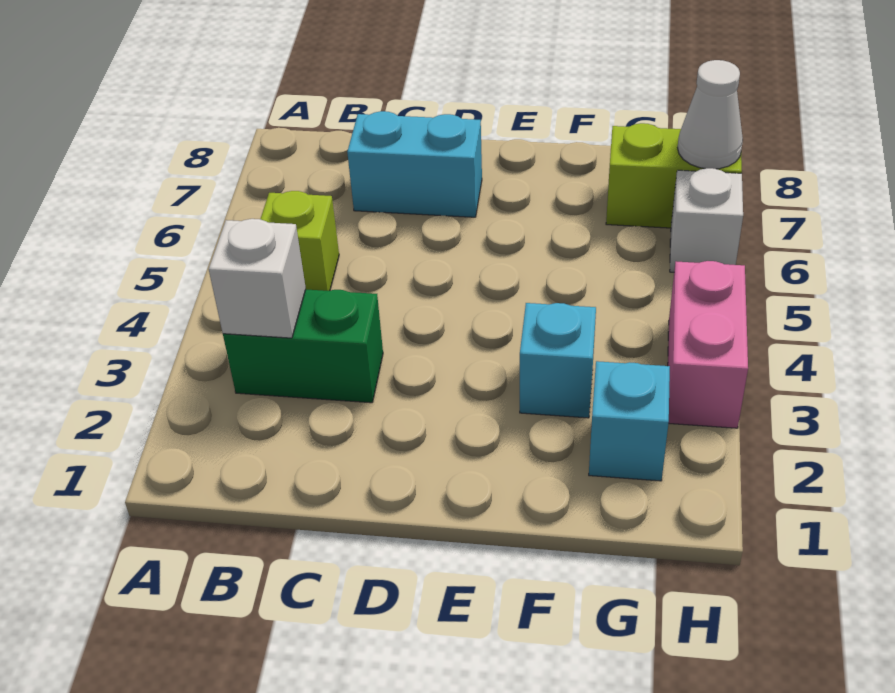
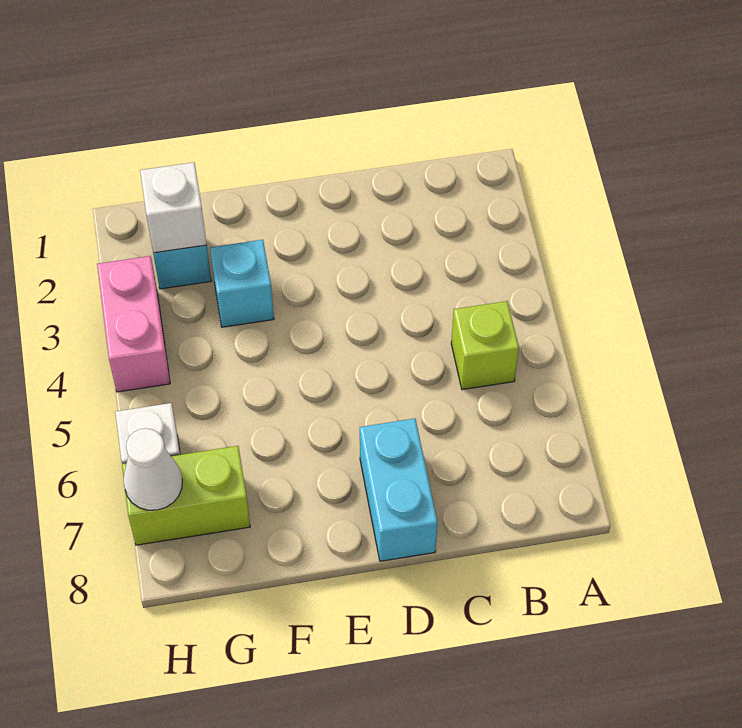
green brick B3:C3 level 1 -> none
white brick B3 level 2 -> white brick G2 level 2
cyan brick C7:D7 level 1 -> cyan brick D7:D8 level 1

